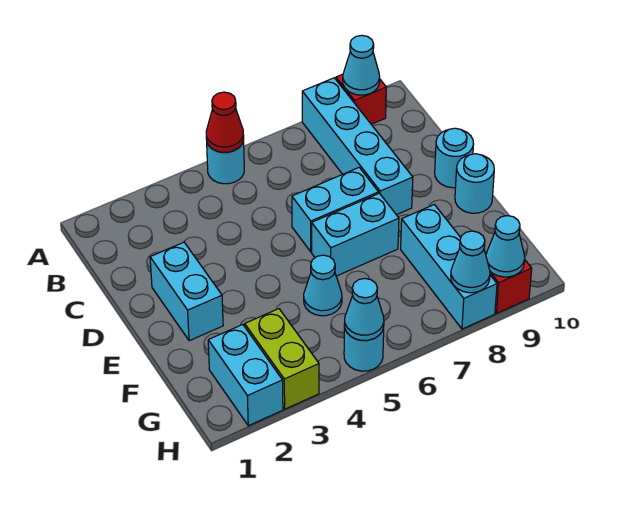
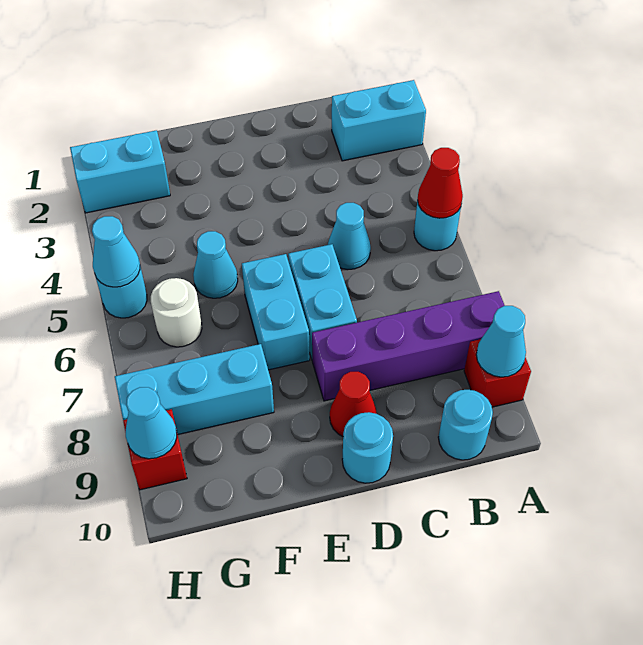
cyan brick A8:D8 level 1 -> purple brick A8:D8 level 1
cyan brick D2:E2 level 1 -> cyan brick A2:B2 level 1
none -> red cone D9 level 1
cyan round brick E10 level 1 -> cyan round brick B10 level 1
lime brick G3:H3 level 1 -> none
none -> white round brick G6 level 1
cyan cone H8 level 2 -> cyan cone C5 level 1

